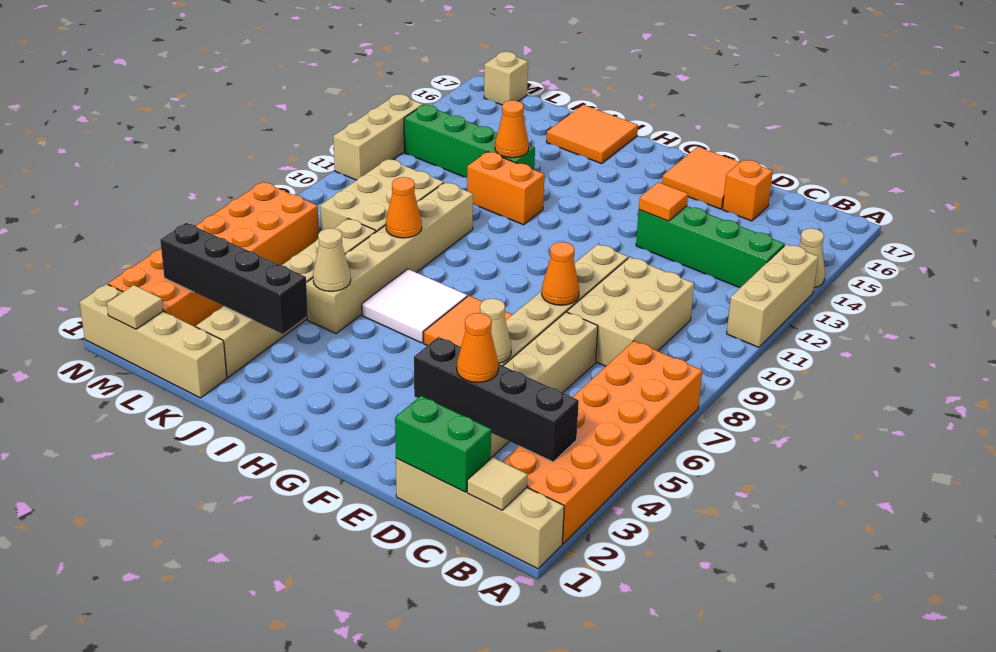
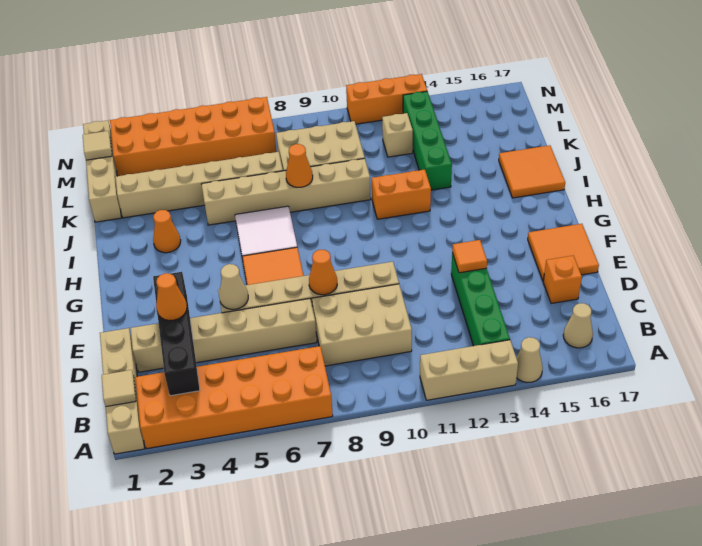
green brick C1:D1 level 2 -> none
orange brick I12:J12 level 1 -> orange brick I11:I12 level 1
black brick J3:M3 level 2 -> none
tan cone J5 level 2 -> tan cone B16 level 1
orange cone J13 level 2 -> orange cone I3 level 1
tan brick M17 level 1 -> tan brick L12 level 1
tan brick N11:N13 level 1 -> orange brick N11:N13 level 1

